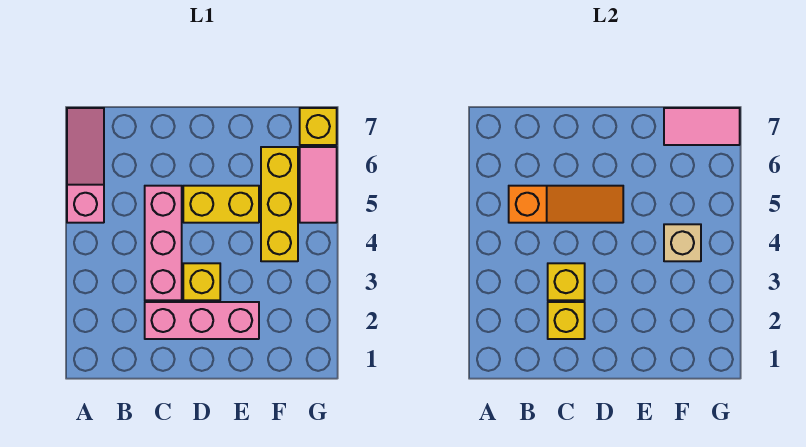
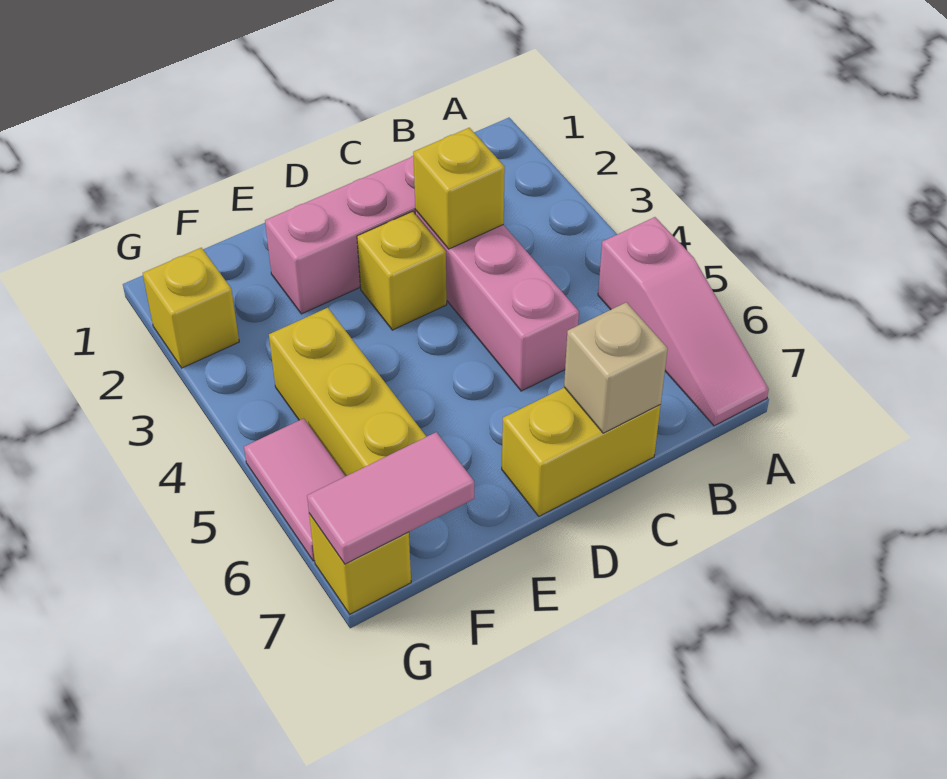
orange slope B5:D5 level 2 top B -> none
yellow brick C2 level 2 -> yellow brick G2 level 1
yellow brick D5:E5 level 1 -> yellow brick C7:D7 level 1
tan brick F4 level 2 -> tan brick C7 level 2

